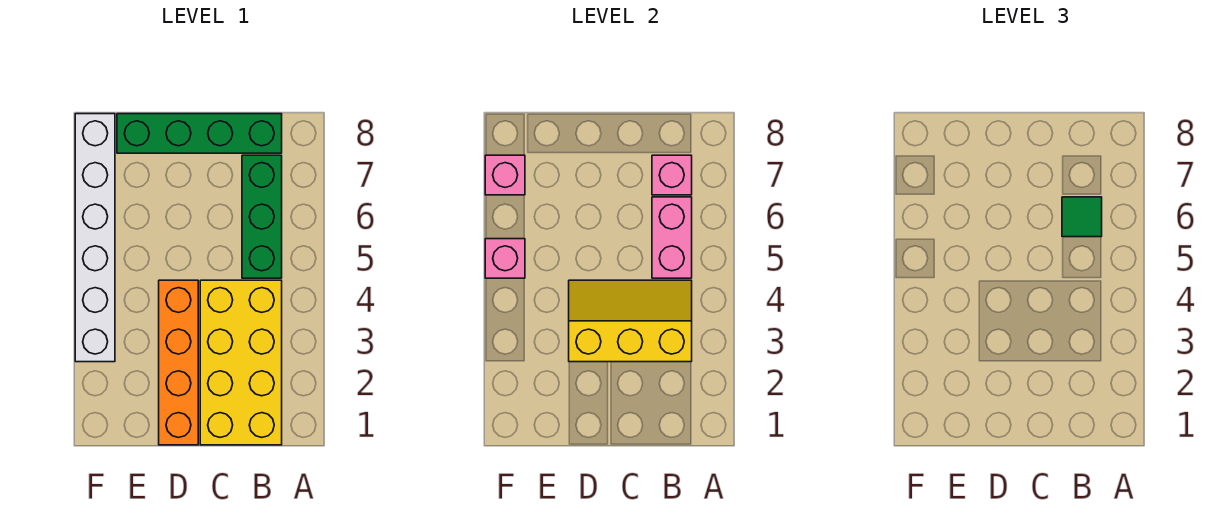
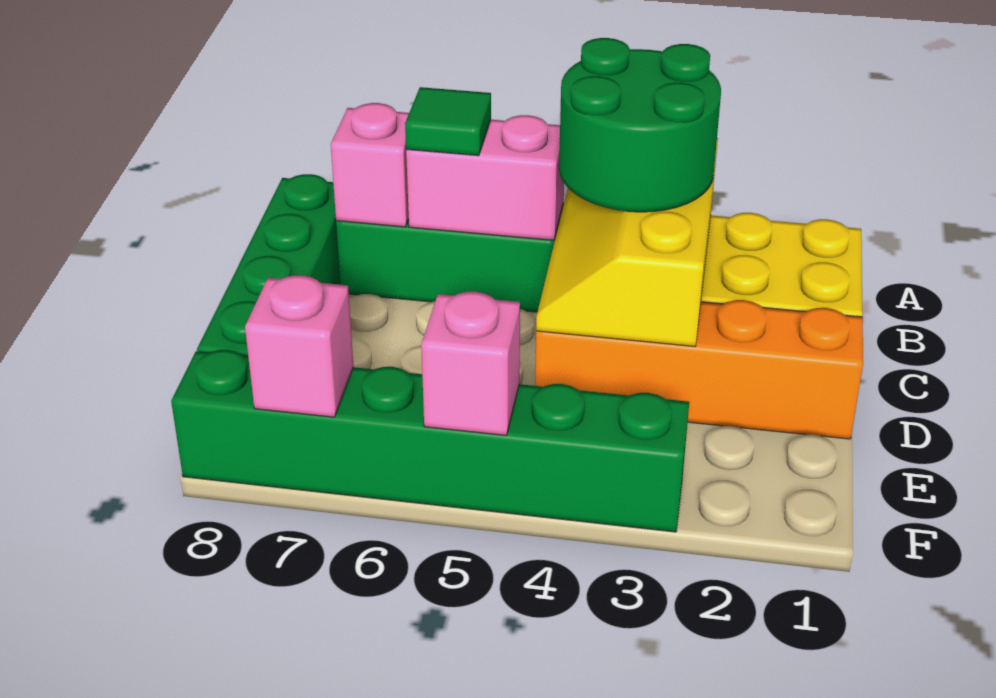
none -> green round brick B3:C4 level 3
white brick F3:F8 level 1 -> green brick F3:F8 level 1

